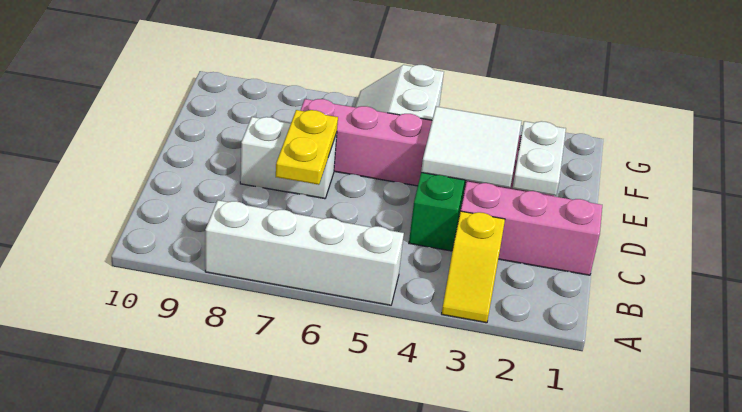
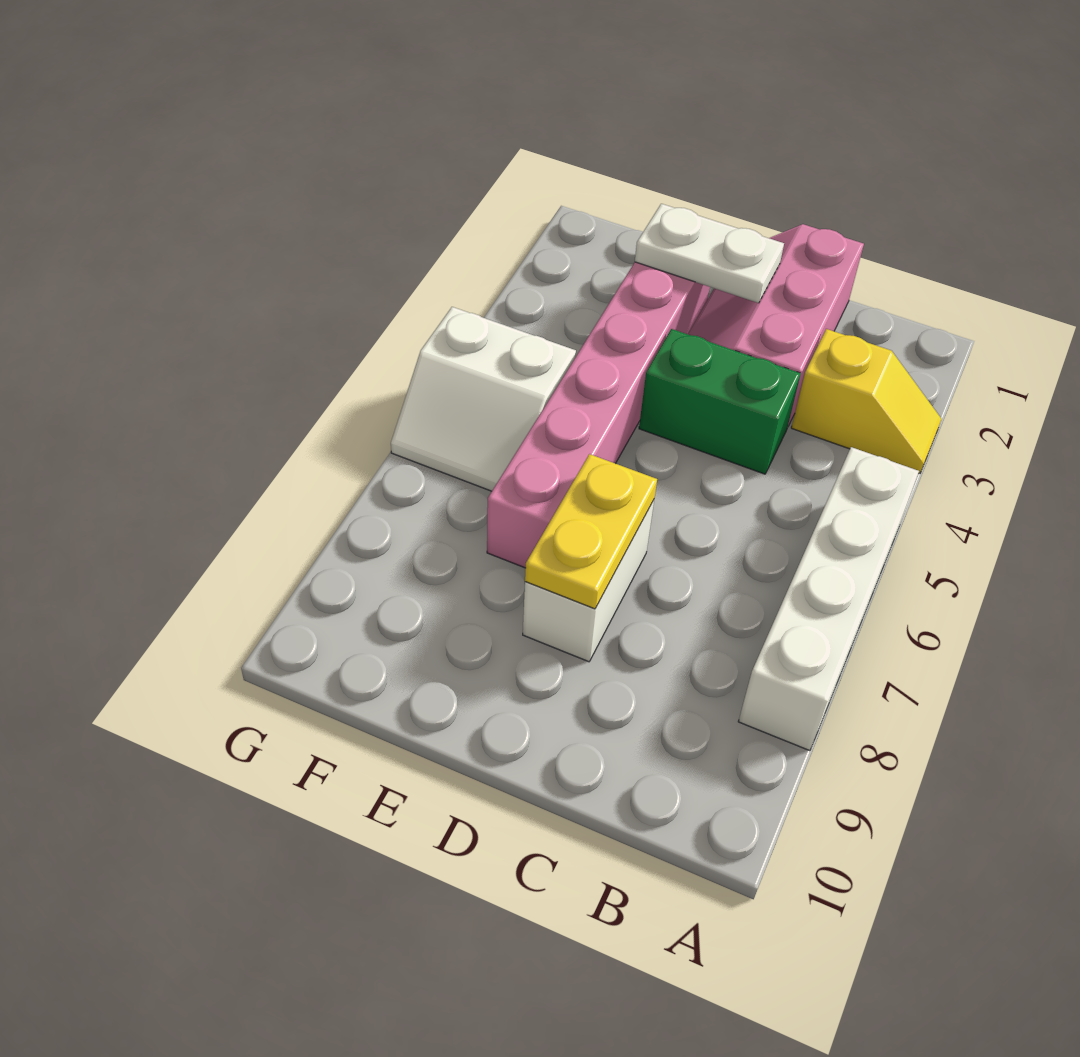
yellow plate C7:D7 level 2 -> yellow plate D7:D8 level 2
white tile D3:E4 level 2 -> none

